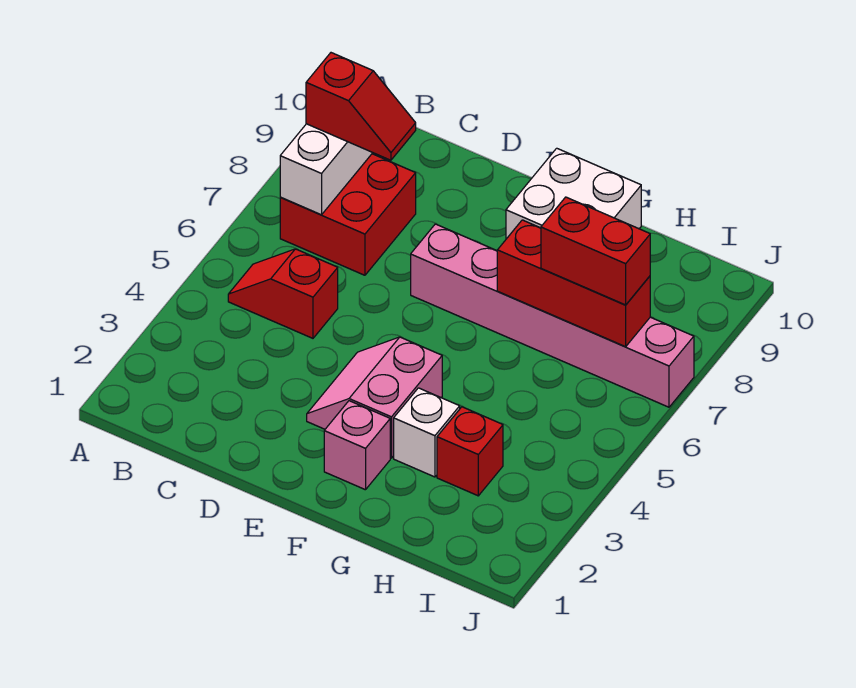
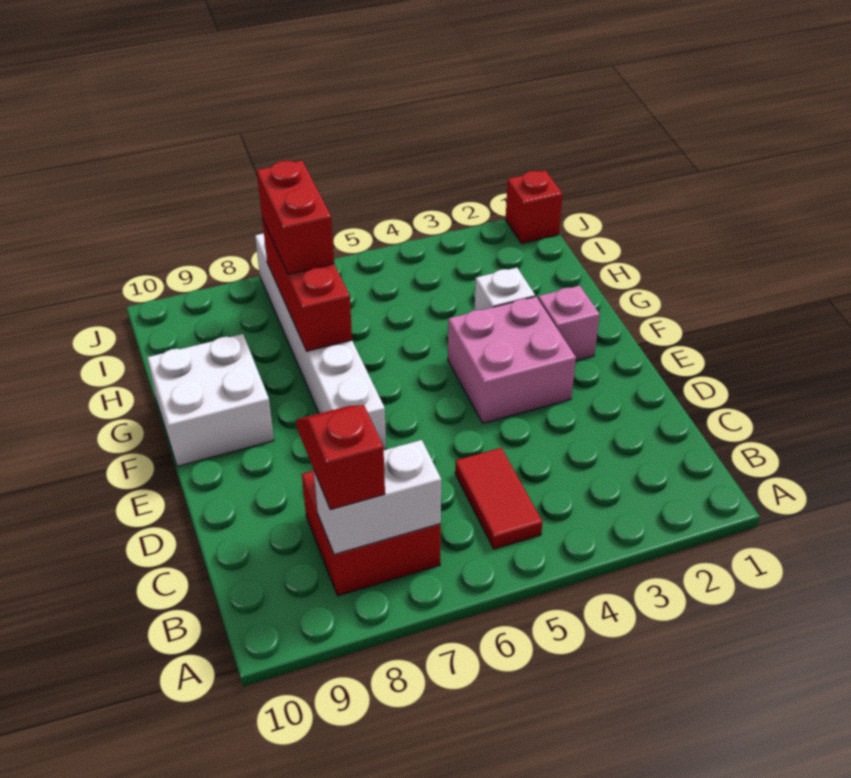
red slope B5:C5 level 1 top C -> red tile B5:C5 level 1
pink slope E3:F4 level 1 top F -> pink brick E3:F4 level 1
pink brick E7:J7 level 1 -> white brick E7:J7 level 1
red brick H3 level 1 -> red brick J1 level 1

